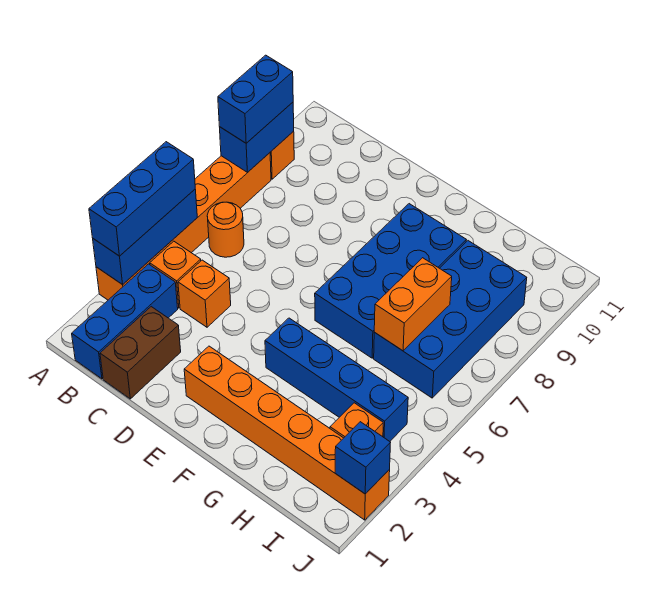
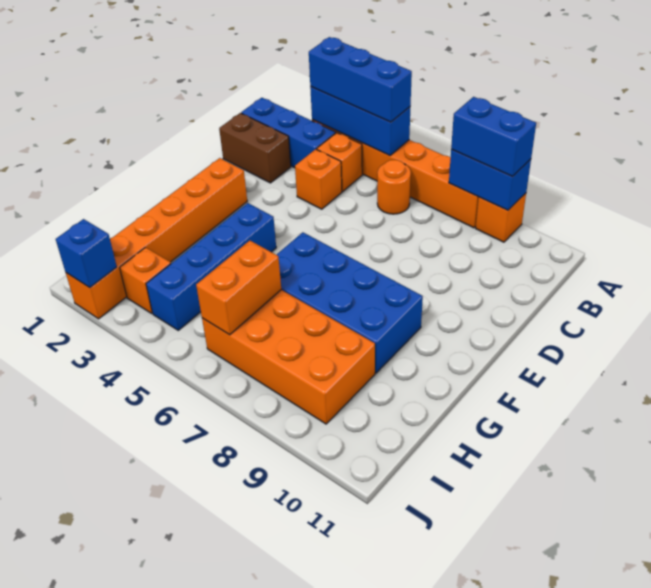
blue brick H6:I9 level 1 -> orange brick H6:I9 level 1
orange brick H6:H7 level 2 -> orange brick H6:I6 level 2

